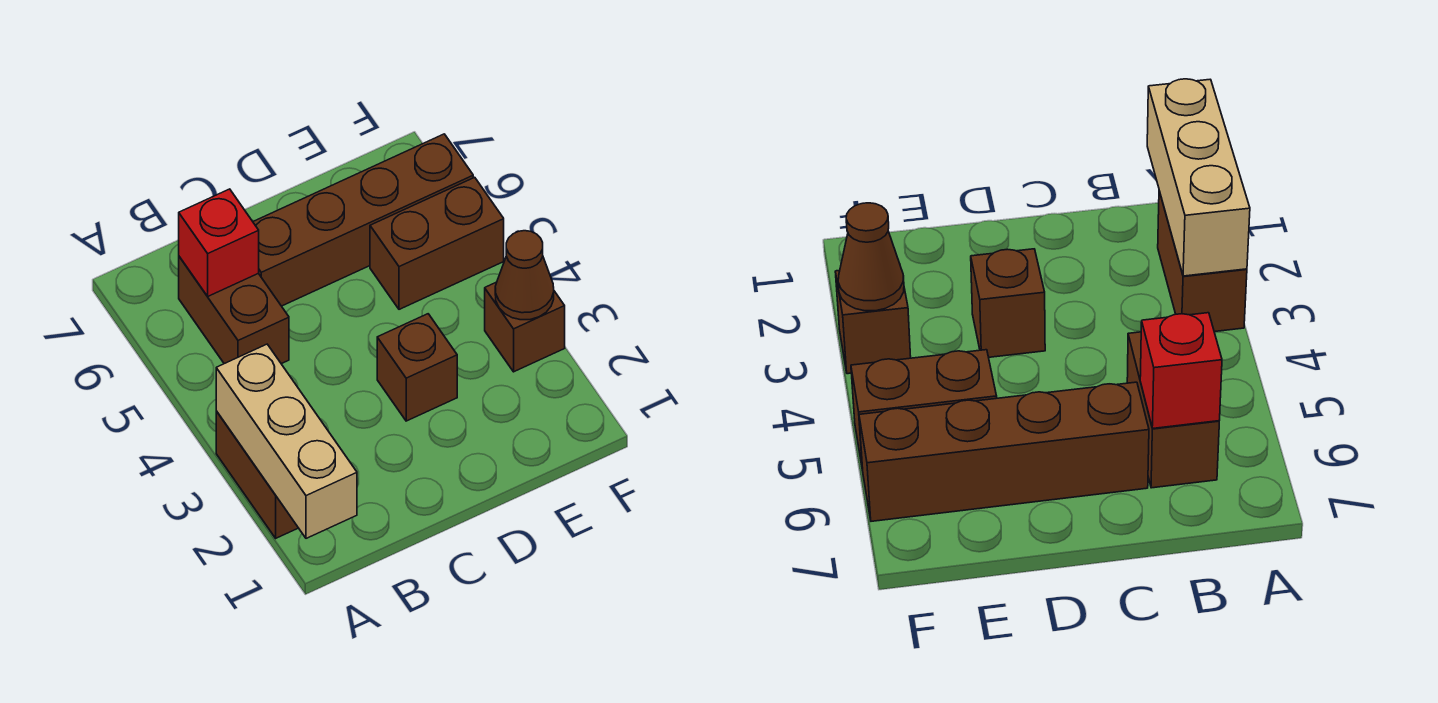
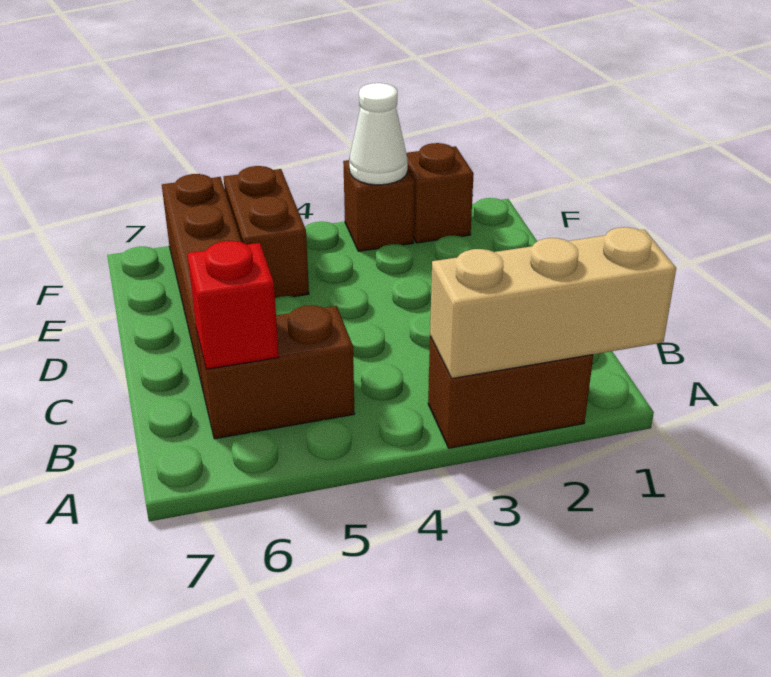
brown brick D3 level 1 -> brown brick F2 level 1
brown cone F3 level 2 -> white cone F3 level 2

